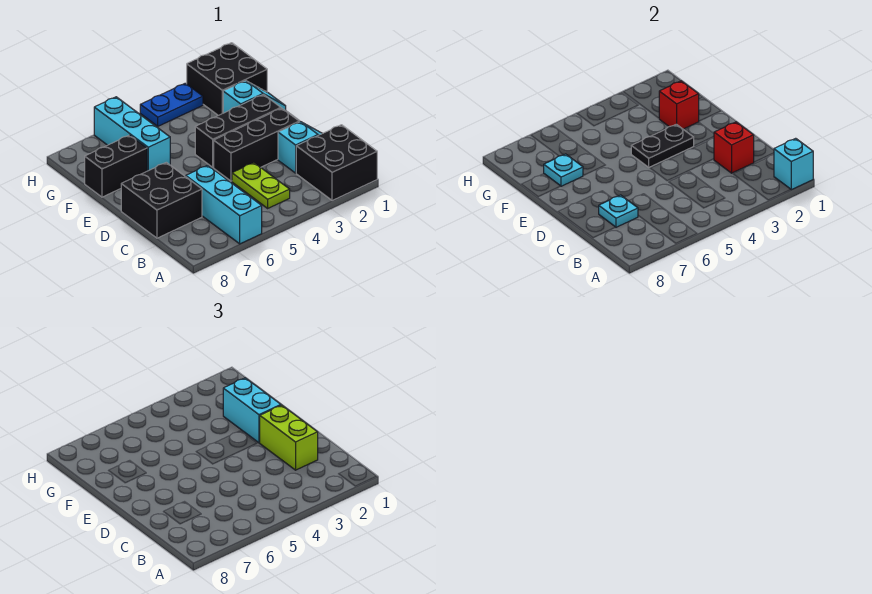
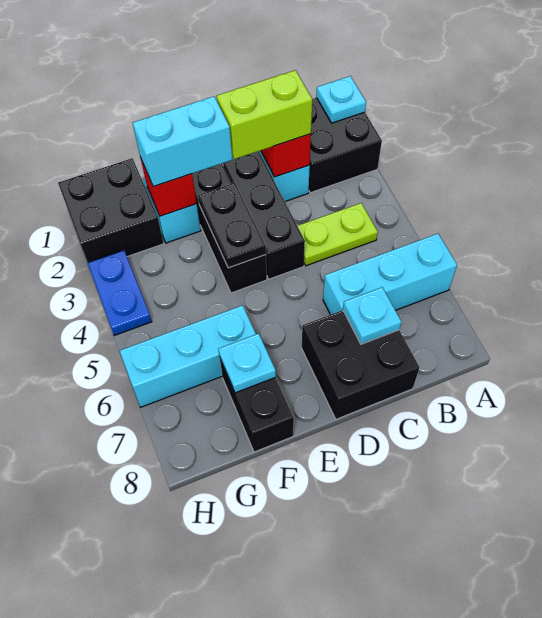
cyan brick A1 level 2 -> cyan plate A1 level 2

